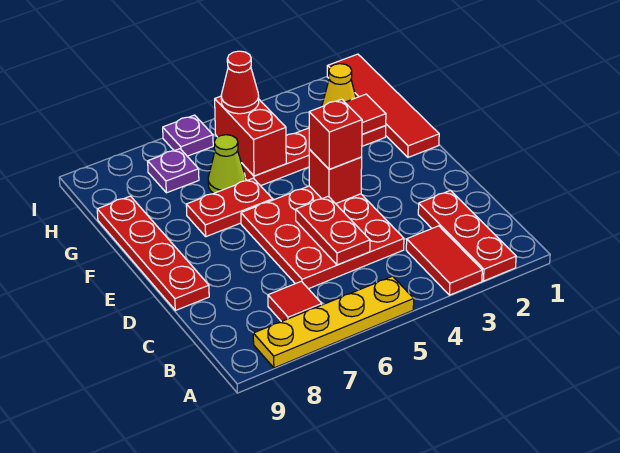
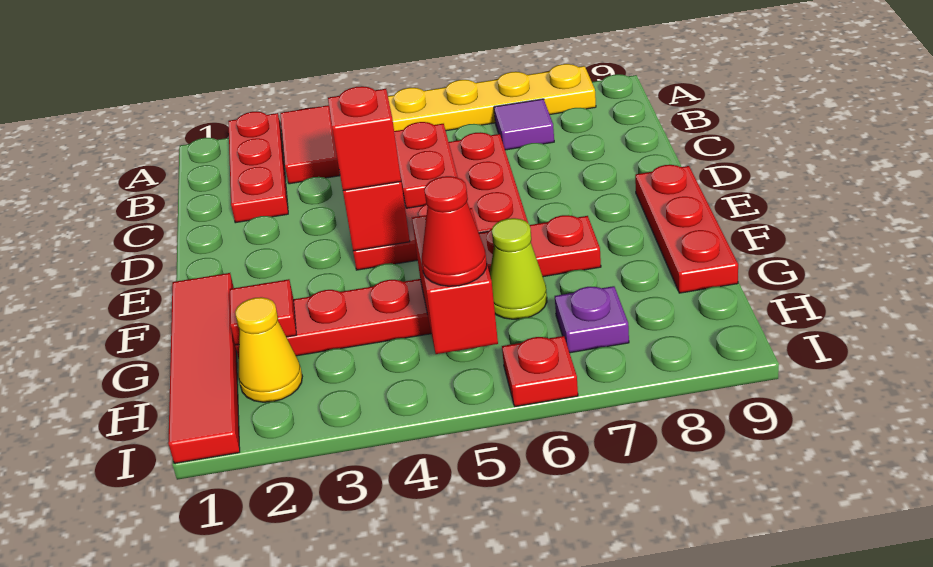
red tile B7 level 1 -> purple tile B7 level 1
red plate D9:G9 level 1 -> red plate E9:G9 level 1
purple plate I6 level 1 -> red plate I6 level 1

